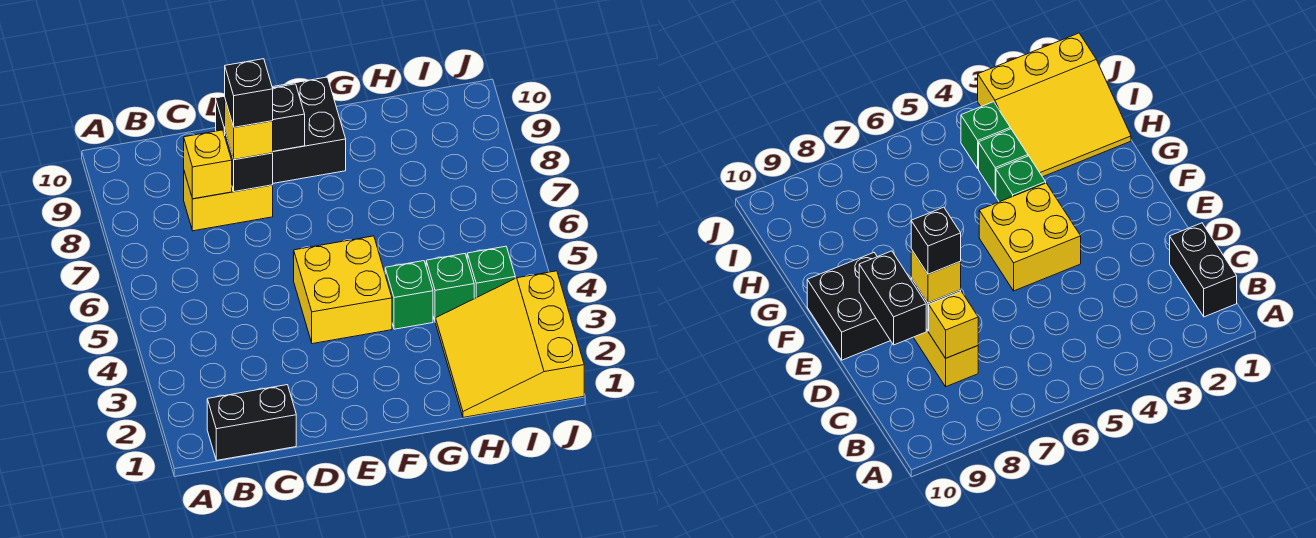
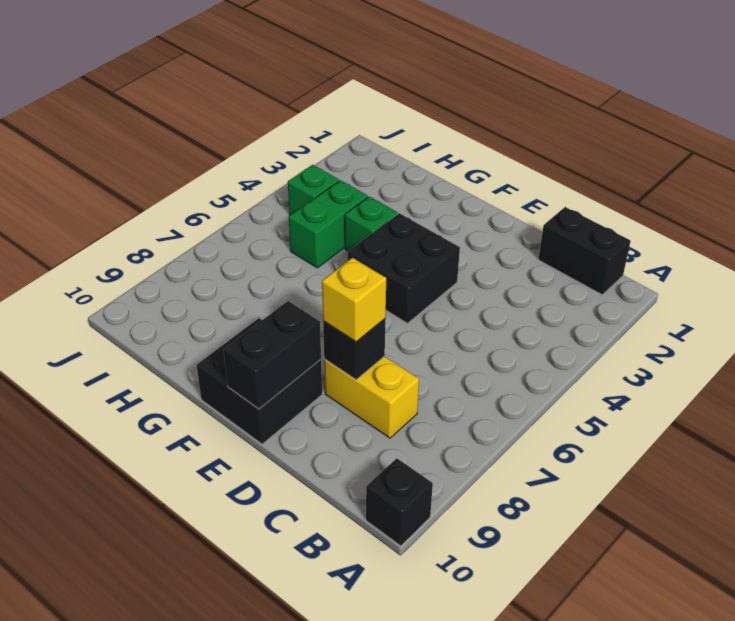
yellow brick C8 level 2 -> none
black brick D8 level 4 -> black brick A10 level 1
black brick D9:E9 level 2 -> black brick E9:E10 level 2
yellow brick E4:F5 level 1 -> black brick E4:F5 level 1
yellow slope H1:J3 level 1 top J -> none
green brick H4 level 1 -> green brick H4:H5 level 1

